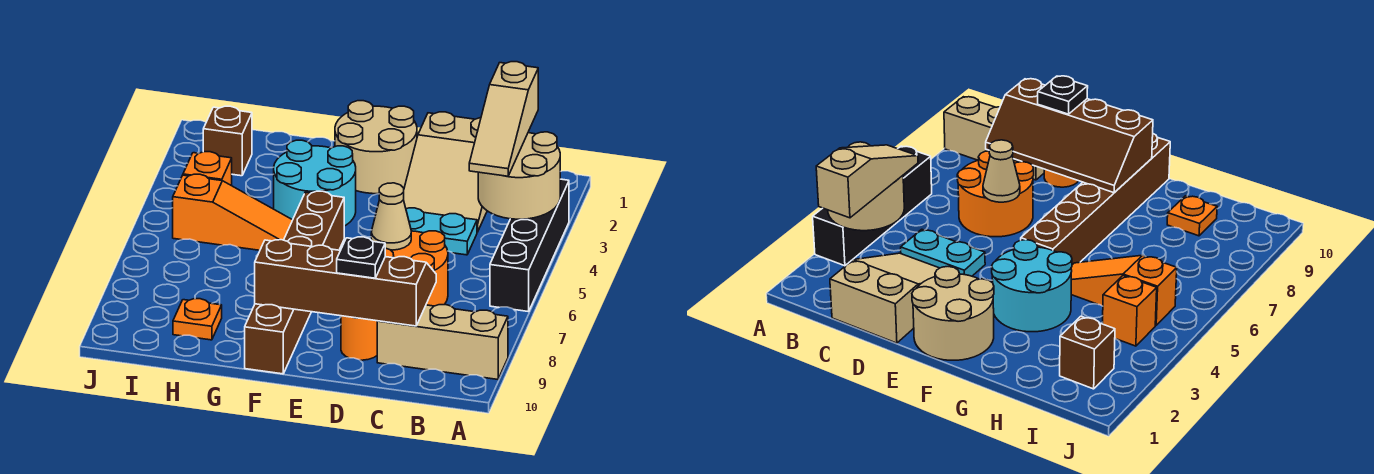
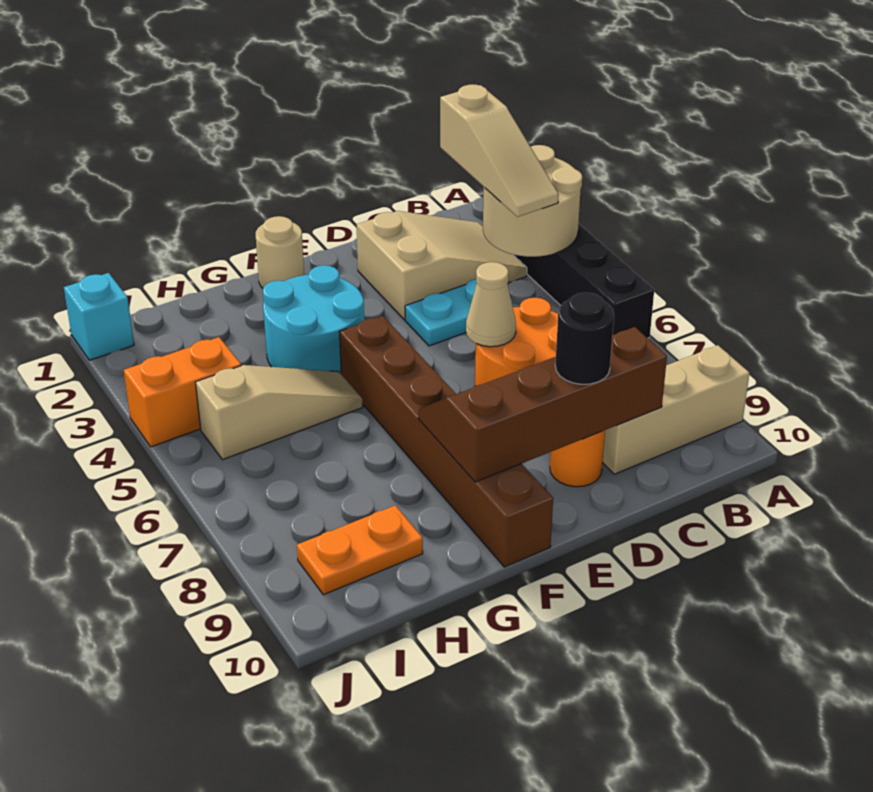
tan slope C1:D3 level 1 top 1 -> tan slope B2:D3 level 1 top D
black plate D9 level 3 -> black round brick D9 level 3
tan round brick E1:F2 level 1 -> tan round brick F1 level 1
orange slope G5:I5 level 1 top I -> tan slope G5:I5 level 1 top I
orange plate H9 level 1 -> orange plate H9:I9 level 1
brown brick I2 level 1 -> none
orange brick I4 level 1 -> orange brick I4:J4 level 1
none -> cyan brick J1 level 1

